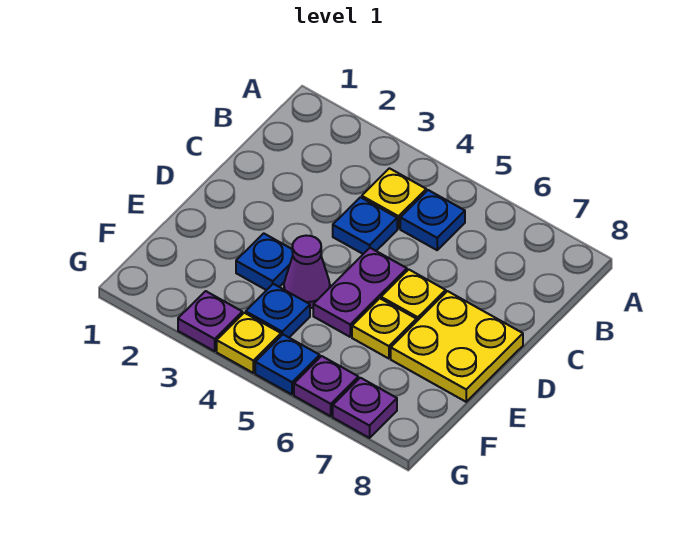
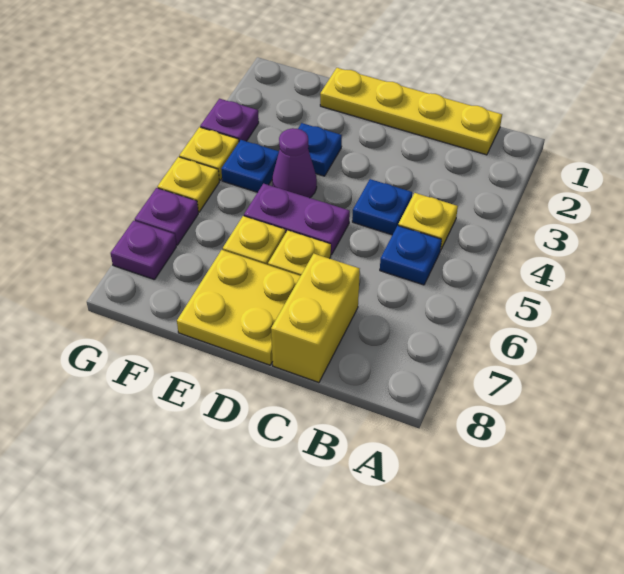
none -> yellow plate B1:E1 level 1
none -> yellow brick C7:C8 level 1
blue plate G5 level 1 -> yellow plate G5 level 1

